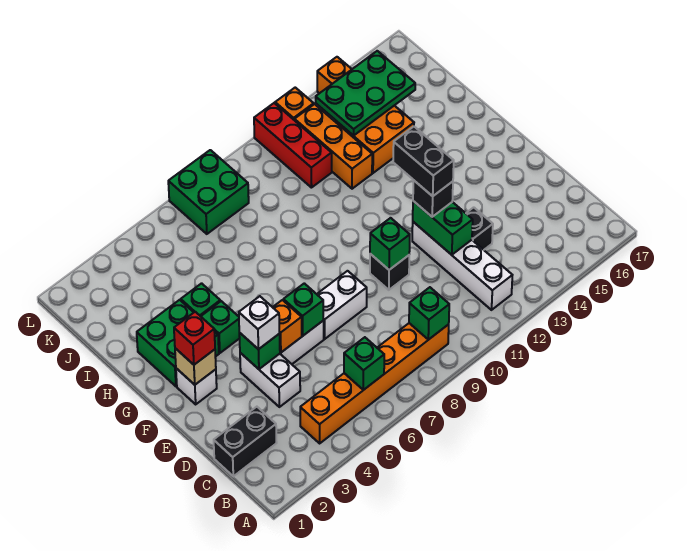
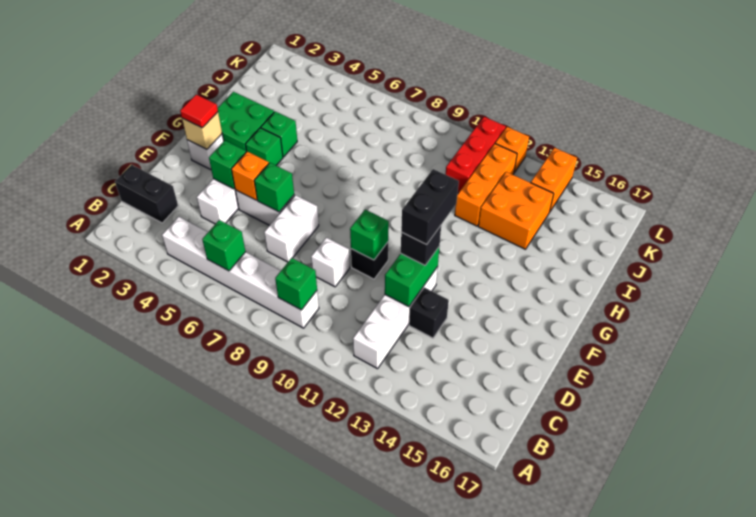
orange brick B4:B9 level 1 -> white brick B4:B9 level 1
white brick E4 level 3 -> white brick D9 level 1
white brick E7:E8 level 1 -> white brick D7:E7 level 1
red brick F2 level 3 -> red tile F2 level 3
green plate J13:K15 level 2 -> none
green brick K7:L8 level 1 -> none

